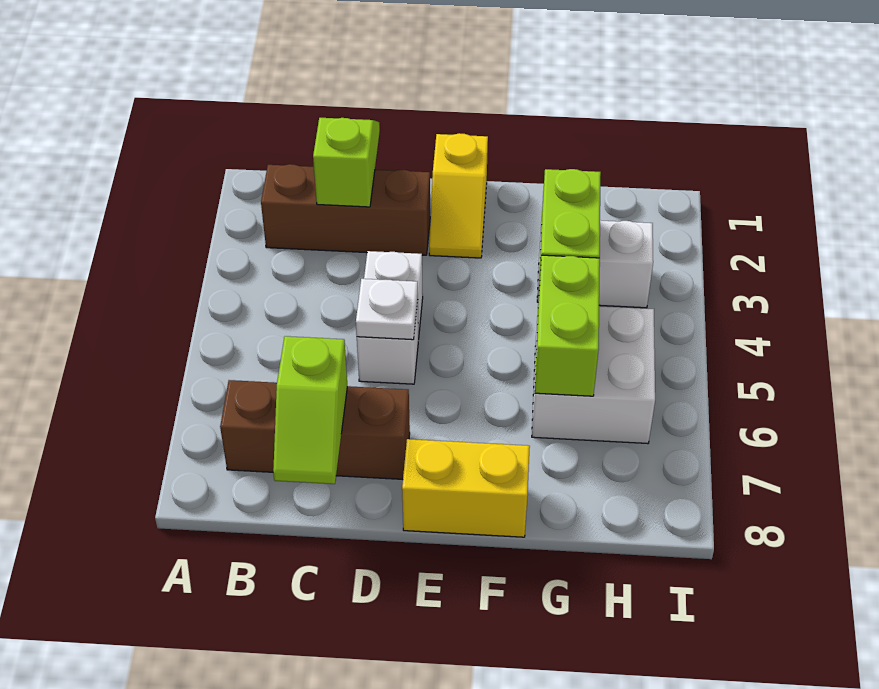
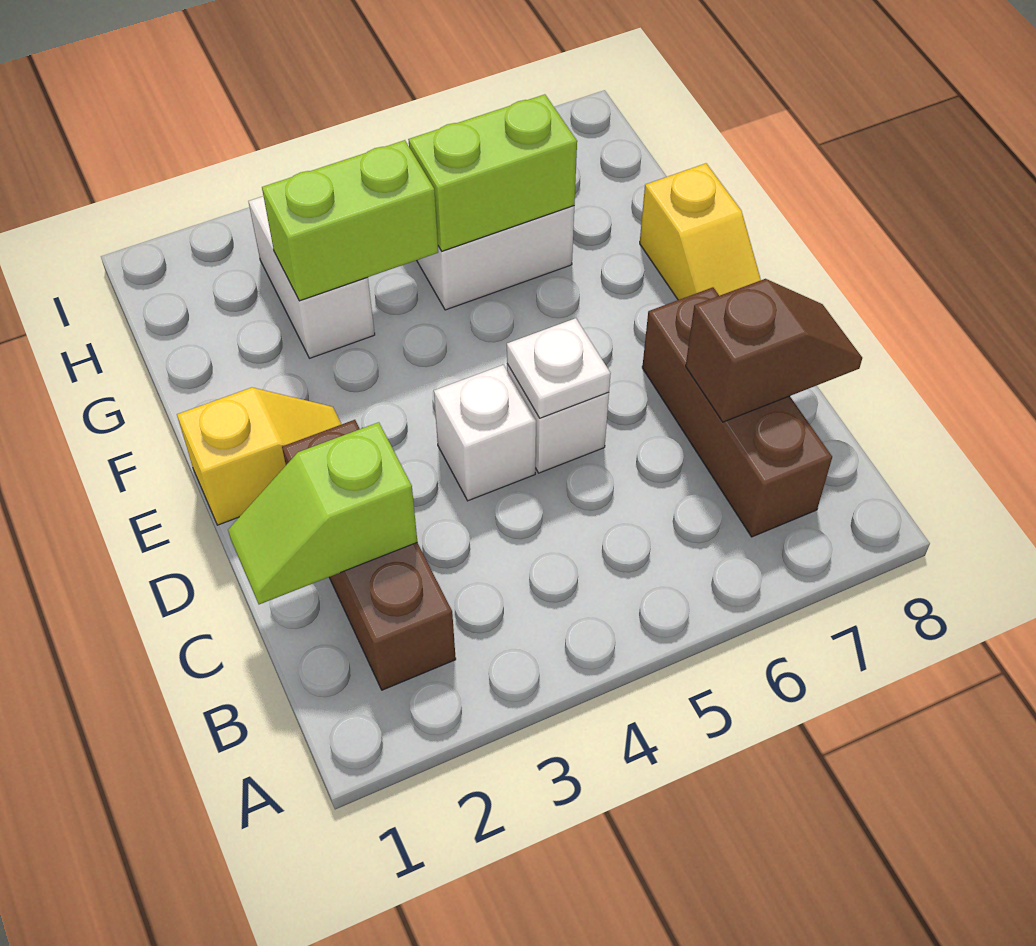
lime slope C7:C8 level 2 top 7 -> brown slope C7:C8 level 2 top 7
yellow brick E8:F8 level 1 -> yellow slope E8:F8 level 1 top F

